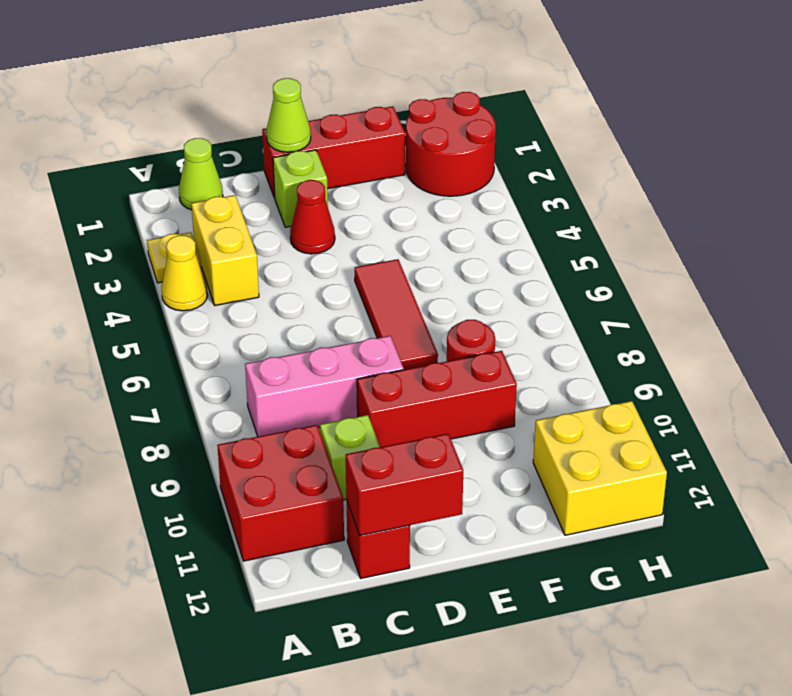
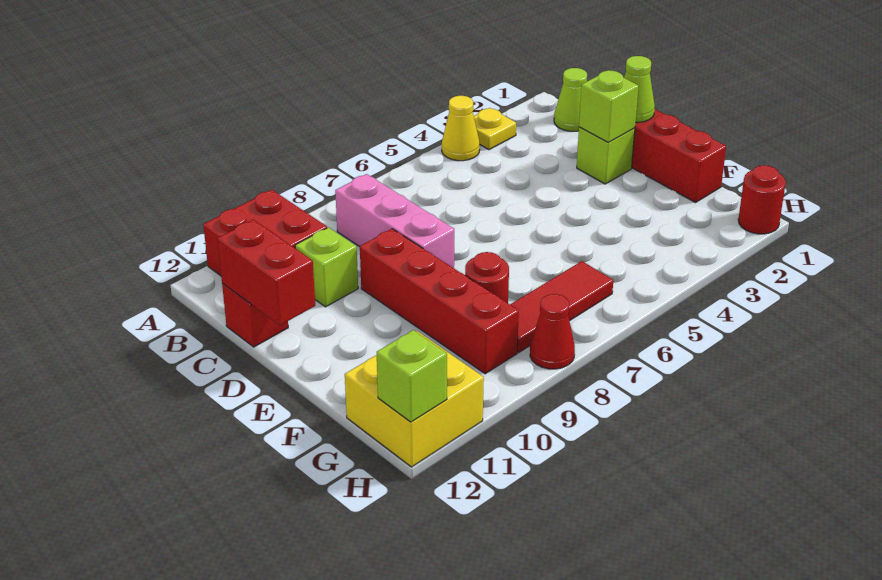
yellow brick B3:B4 level 1 -> none
none -> lime brick D2 level 2
red cone D3 level 1 -> red cone H8 level 1
red brick D9:F9 level 1 -> red brick D9:G9 level 1
red tile E5:E7 level 1 -> red tile G6:G8 level 1
red round brick G1:H2 level 1 -> red round brick H1 level 1
none -> lime brick H12 level 2

